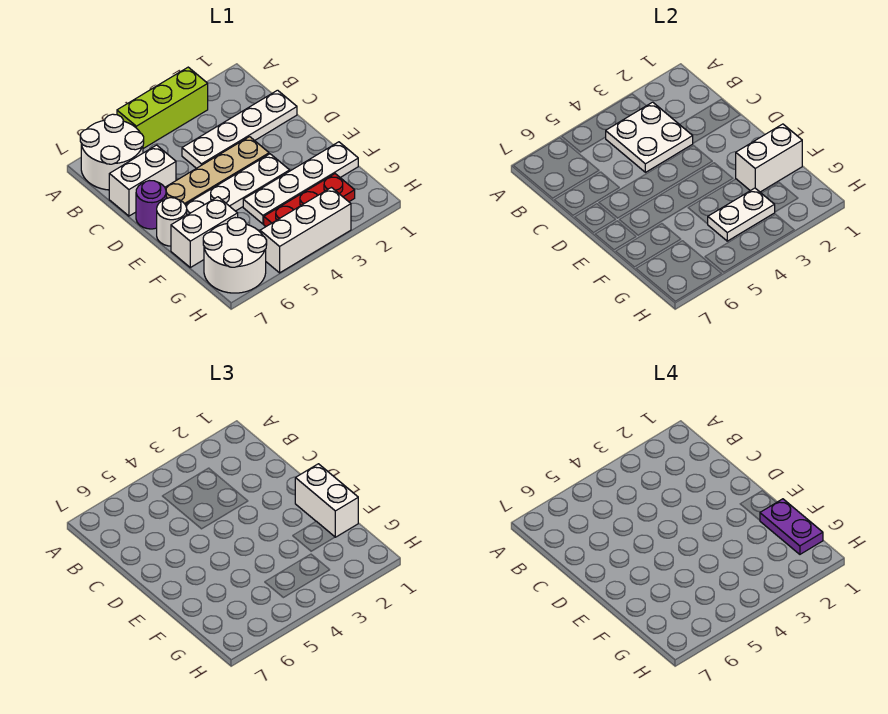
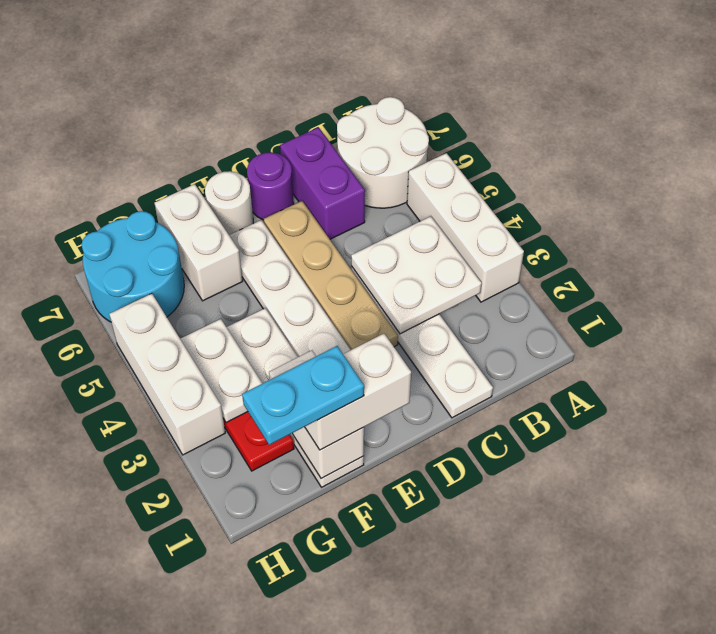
lime brick A3:A5 level 1 -> white brick A3:A5 level 1
white brick C6:C7 level 1 -> purple brick C6:C7 level 1
purple plate F1:G1 level 4 -> cyan plate F1:G1 level 4
white round brick G6:H7 level 1 -> cyan round brick G6:H7 level 1

